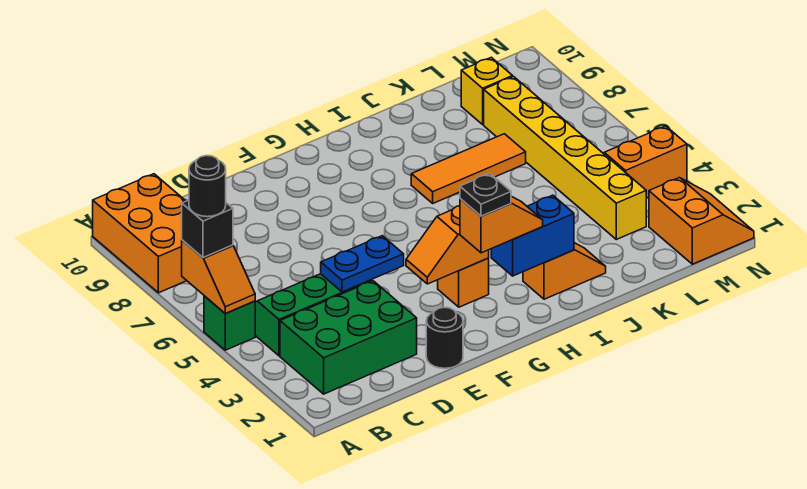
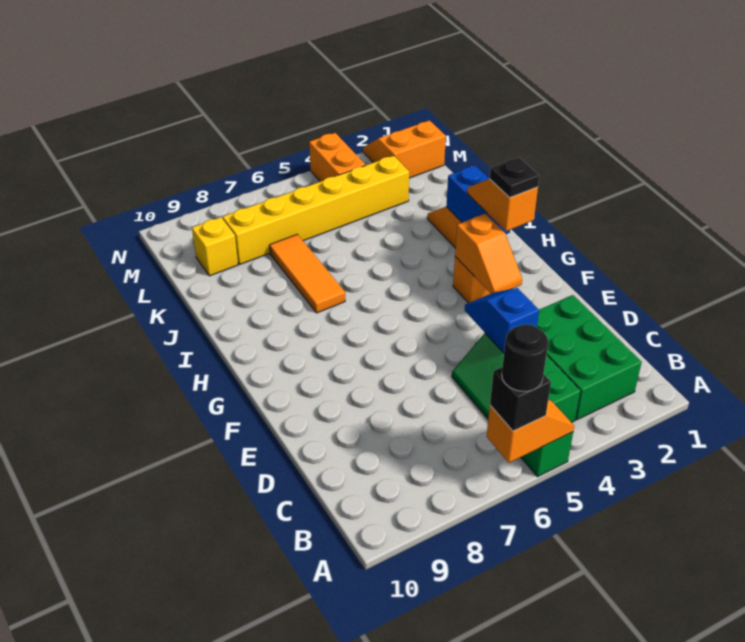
orange brick A8:B10 level 1 -> none
blue plate D4:E4 level 2 -> blue slope D4:E4 level 2 top D
black round brick E1 level 1 -> none

